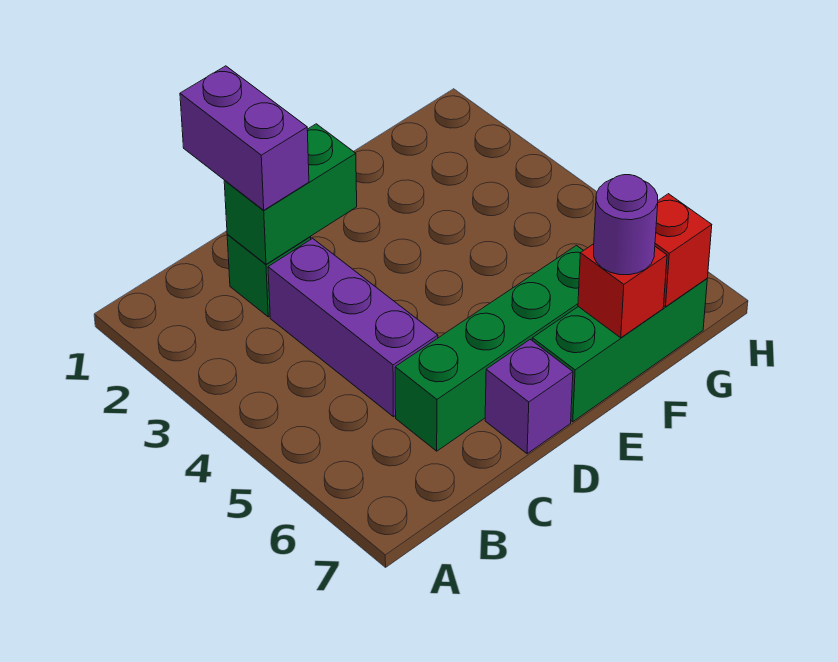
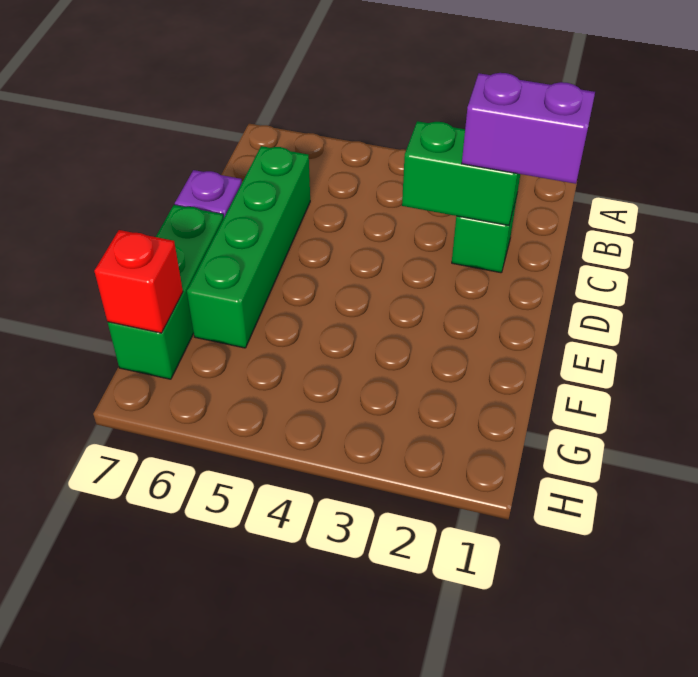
green brick C2:D2 level 2 -> green brick C2:C3 level 2
purple brick C3:C5 level 1 -> none
red brick F7 level 2 -> none
purple round brick F7 level 3 -> none

